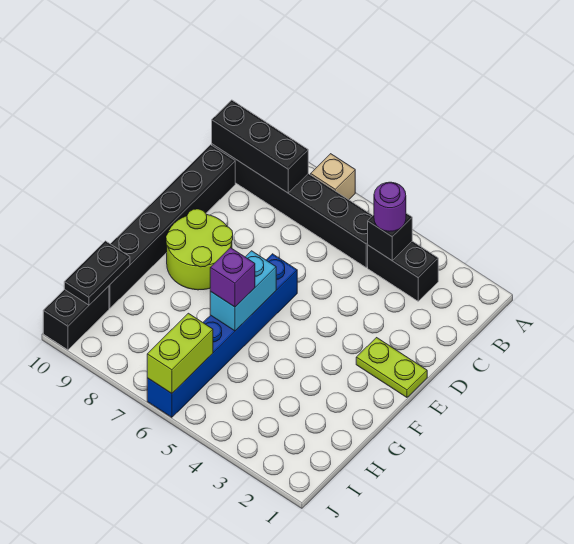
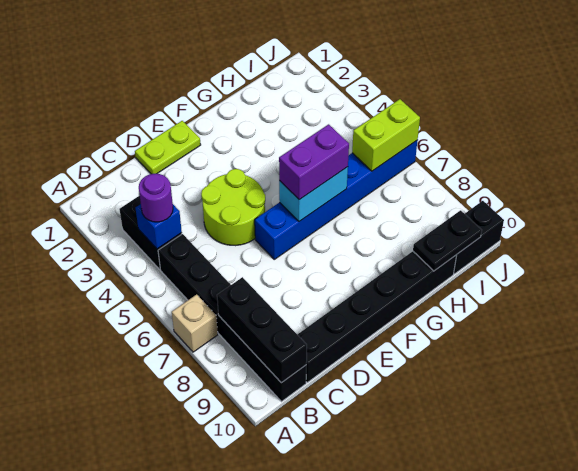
black brick B4 level 2 -> blue brick B4 level 2
lime plate E1:E2 level 1 -> lime plate D1:E1 level 1
lime round brick E8:F9 level 1 -> lime round brick D4:E5 level 1
purple brick G6 level 3 -> purple brick F6:G6 level 3

